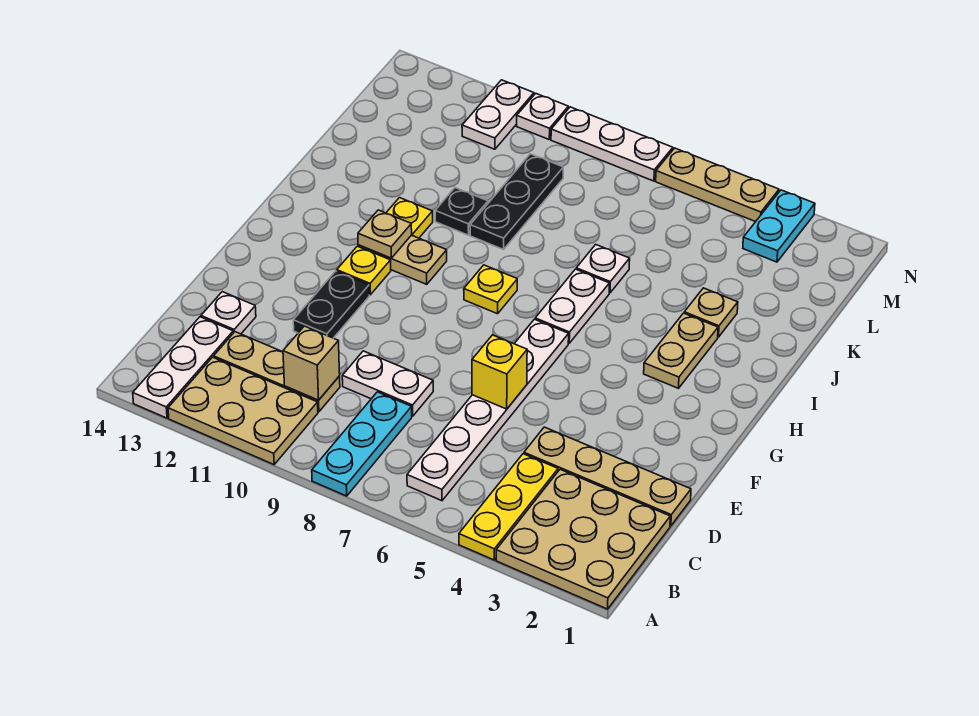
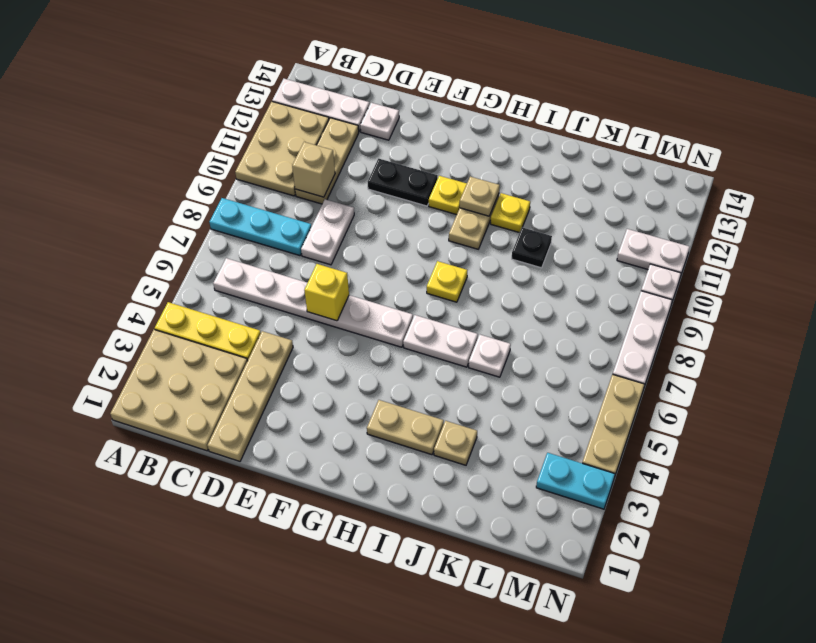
black plate J9:L9 level 1 -> none

